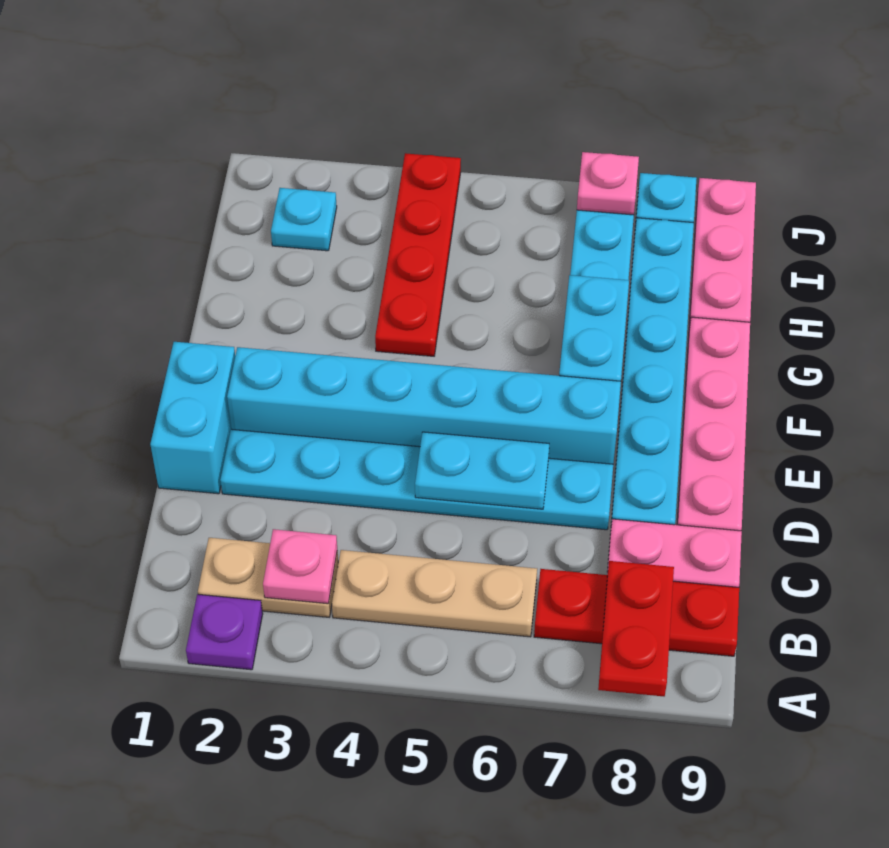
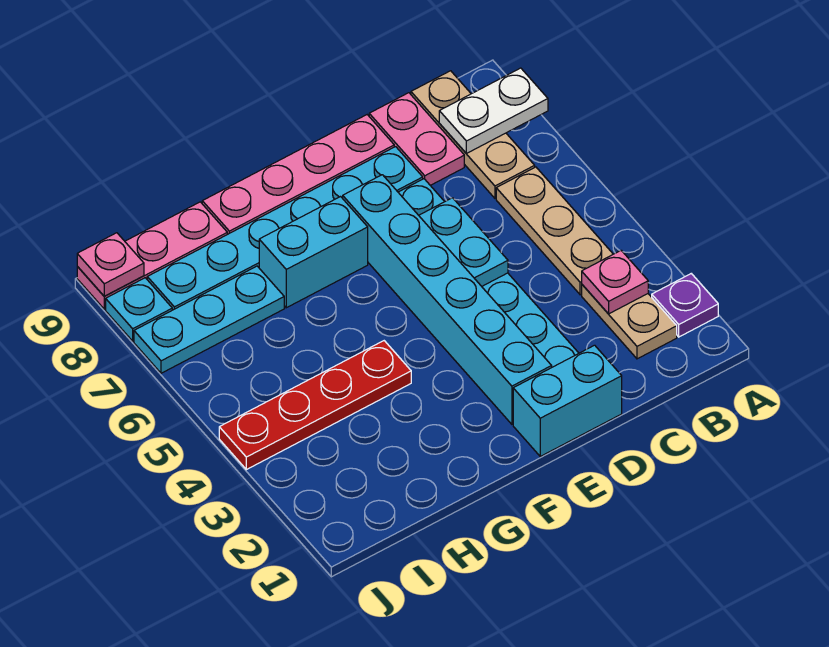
red plate A8:B8 level 2 -> white plate A8:B8 level 2
red plate B7:B9 level 1 -> tan plate B7:B9 level 1
cyan plate I2 level 1 -> none
pink plate J7 level 2 -> pink plate J9 level 2

